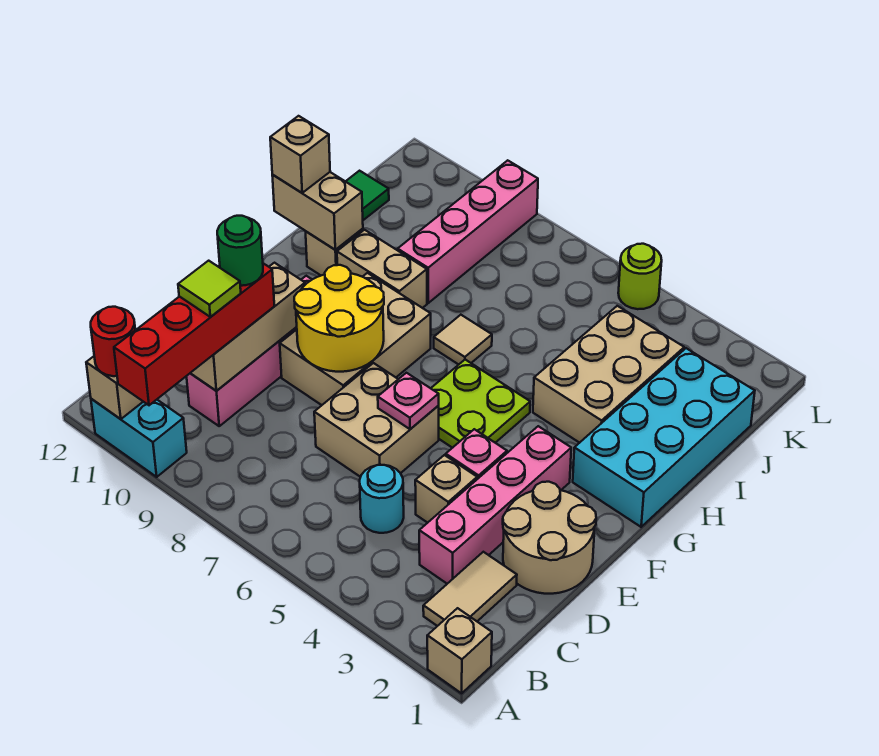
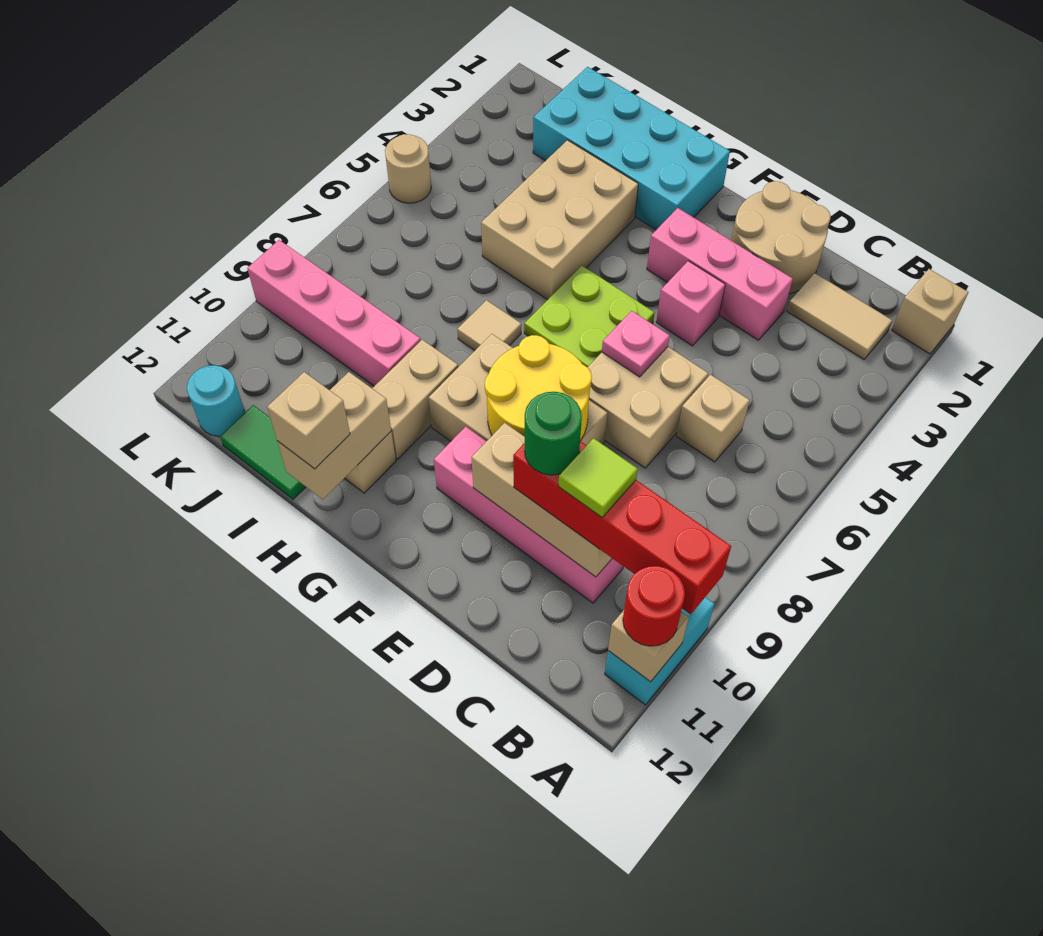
pink brick C3:F3 level 1 -> pink brick D3:F3 level 1
cyan round brick C5 level 1 -> cyan round brick K12 level 1
tan brick D4 level 1 -> tan brick C6 level 1
tan brick H3:J4 level 1 -> tan brick H3:I5 level 1
lime round brick L5 level 1 -> tan round brick L5 level 1

